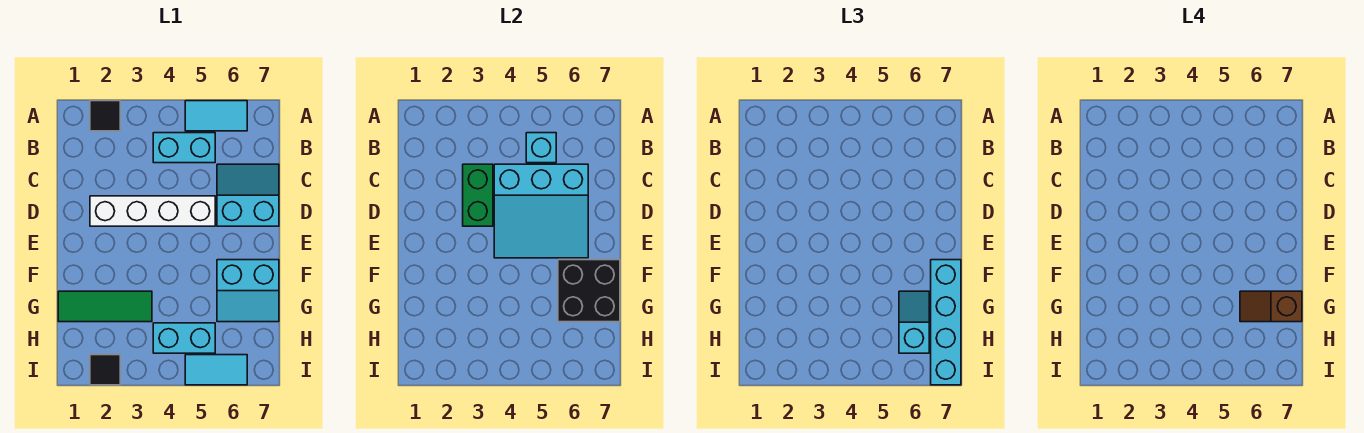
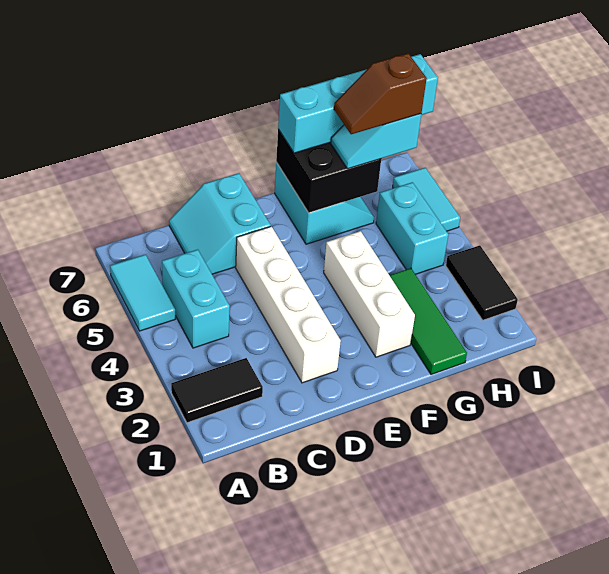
black tile A2 level 1 -> black tile A2:B2 level 1
cyan brick B5 level 2 -> none
green brick C3:D3 level 2 -> none
cyan slope C4:E6 level 2 top C -> none
none -> white brick F2:F4 level 1
brown slope G6:G7 level 4 top 7 -> brown slope G6:H6 level 4 top H
black tile I2 level 1 -> black tile I2:I3 level 1

